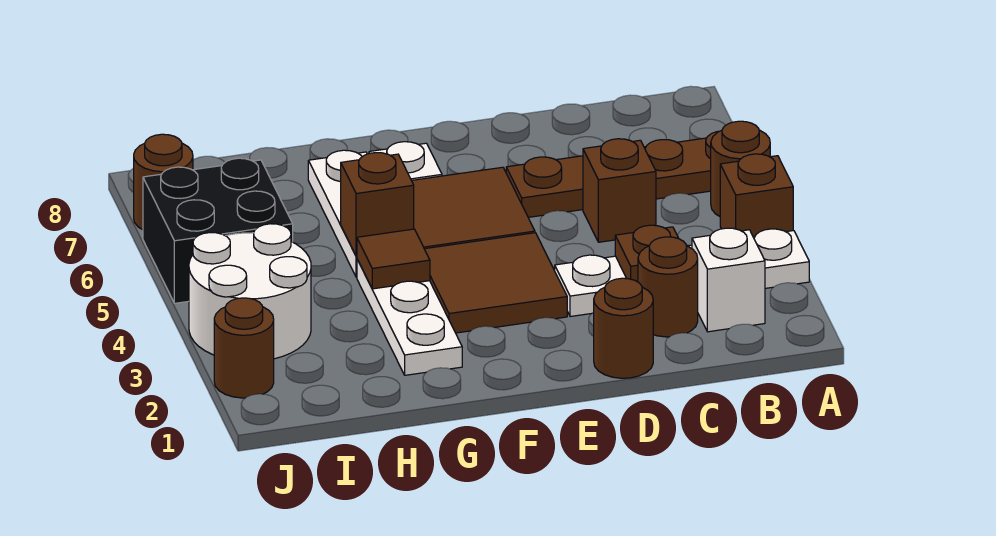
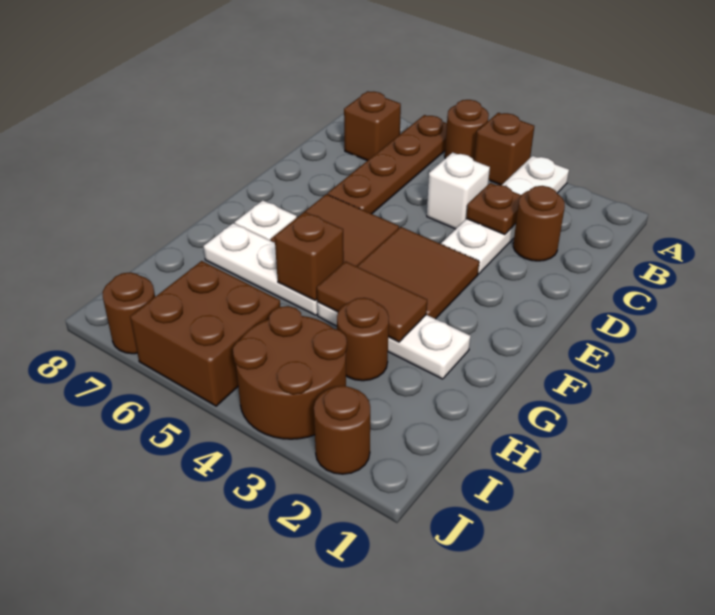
white brick B2 level 1 -> white brick C4 level 1
brown brick C5 level 1 -> brown brick B7 level 1
brown round brick D1 level 1 -> brown round brick H3 level 1
brown tile G4 level 2 -> brown tile G3:G4 level 2
white round brick I3:J4 level 1 -> brown round brick I3:J4 level 1
black brick I5:J6 level 1 -> brown brick I5:J6 level 1

